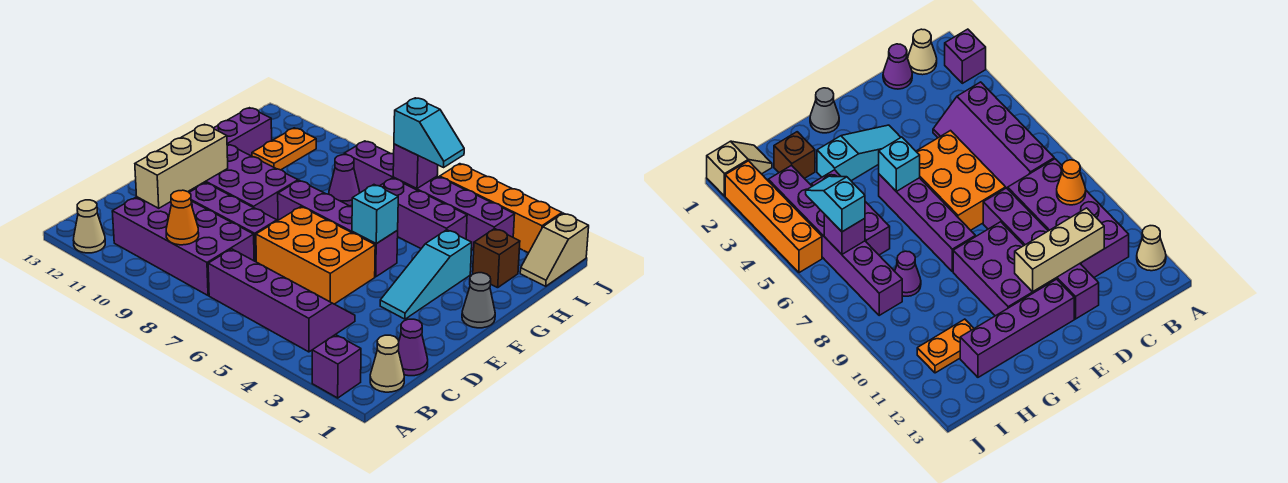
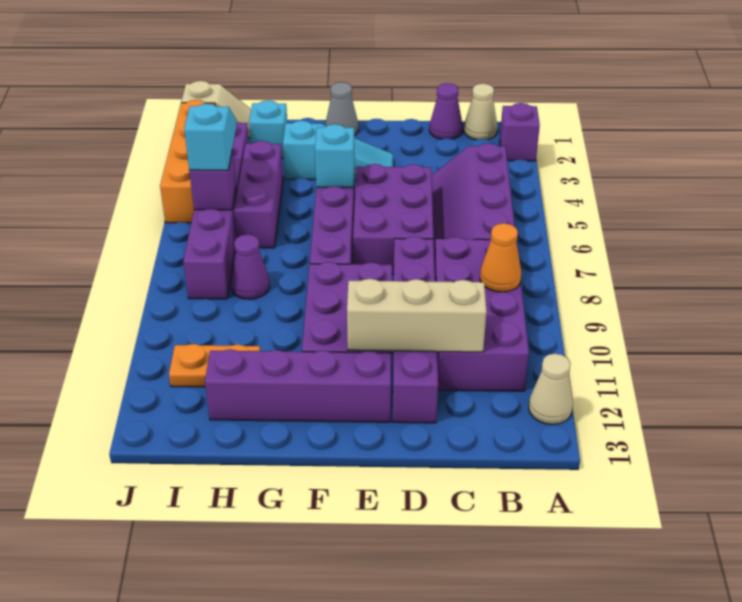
orange brick D5:E7 level 1 -> purple brick D5:E7 level 1
brown brick H2 level 1 -> cyan brick H2 level 1

